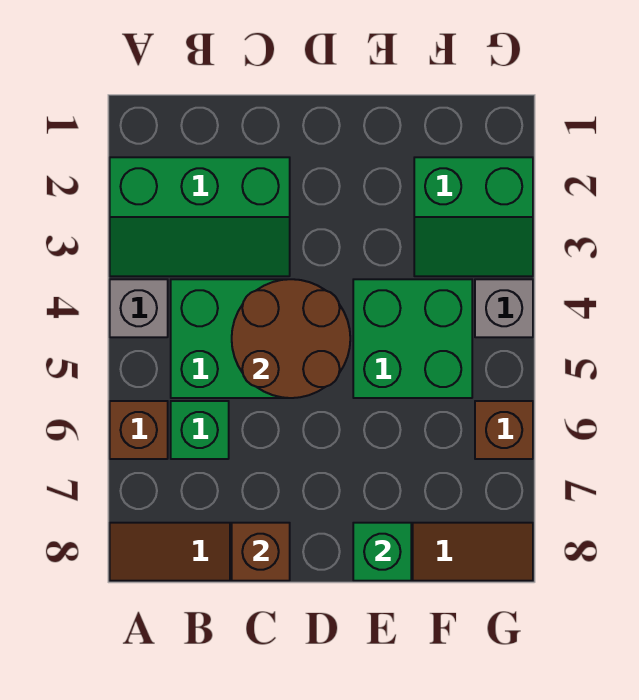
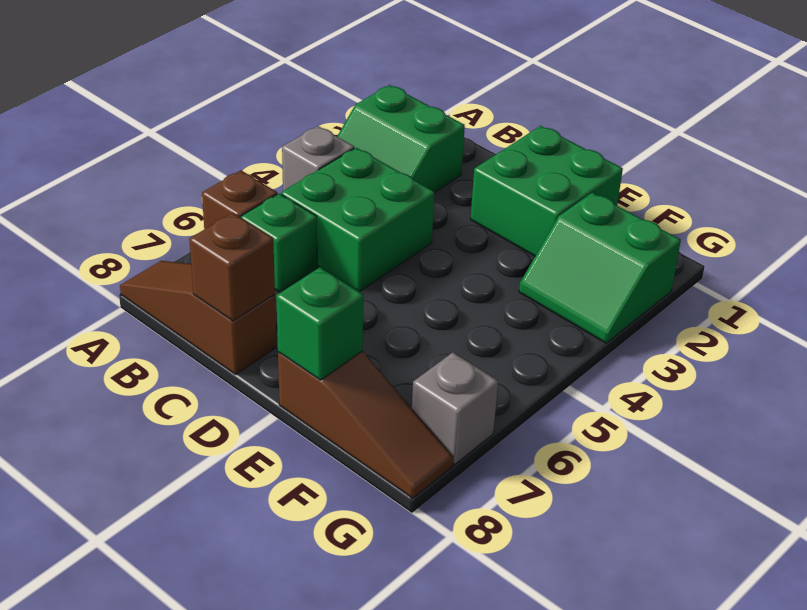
green slope A2:C3 level 1 top 2 -> green slope A2:B3 level 1 top 2
brown round brick C4:D5 level 2 -> none
green brick E4:F5 level 1 -> green brick D1:E2 level 1
grey brick G4 level 1 -> grey brick G7 level 1
brown brick G6 level 1 -> none

